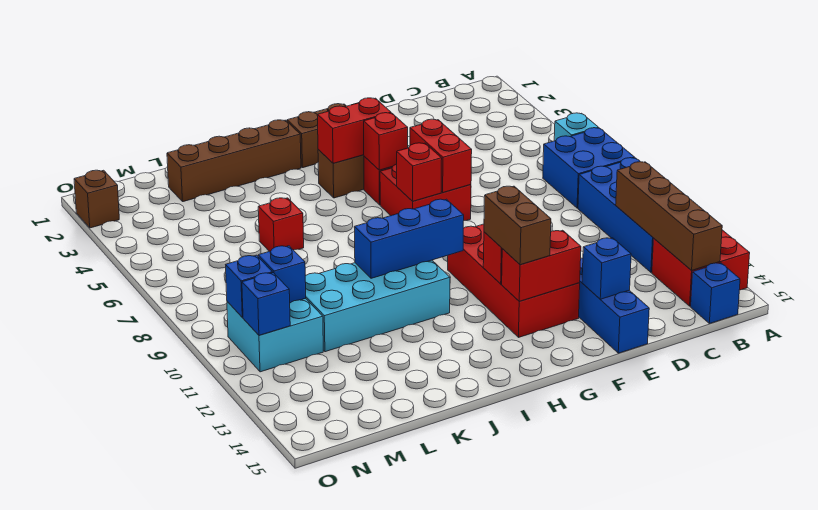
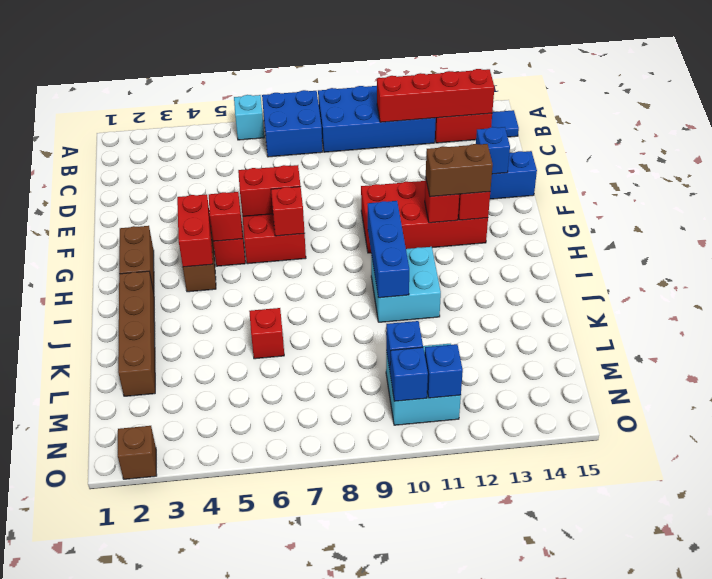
brown brick B11:B14 level 2 -> red brick B11:B14 level 2
blue brick B15 level 1 -> blue tile B15 level 1
cyan brick I10:L11 level 1 -> cyan brick I10:J11 level 1

